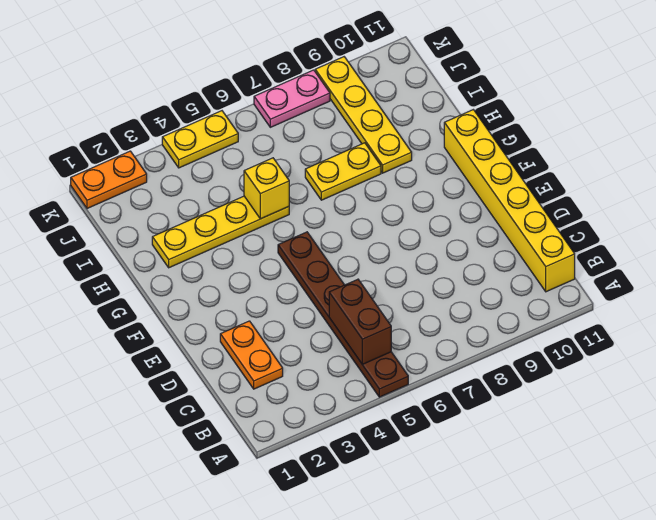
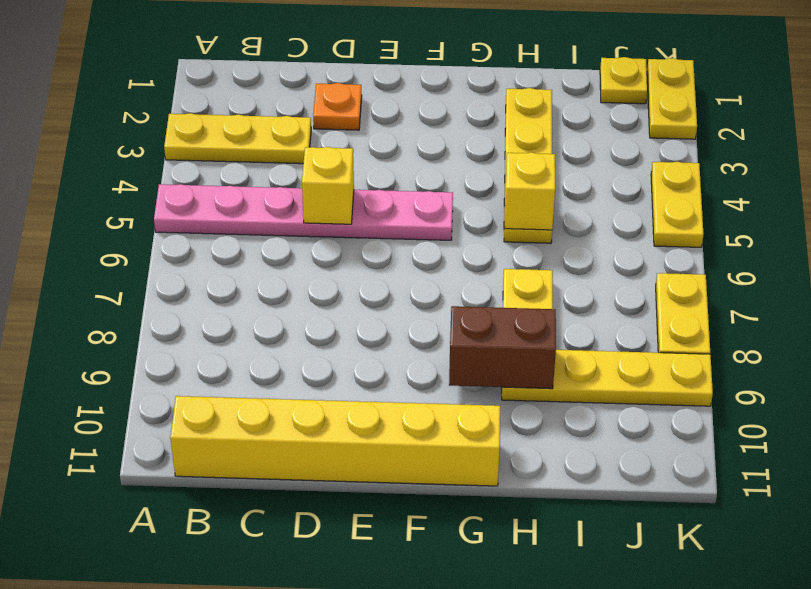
none -> yellow plate A3:C3 level 1
brown plate A5:F5 level 1 -> pink plate A5:F5 level 1
brown brick B5:C5 level 2 -> brown brick G9:H9 level 2
orange plate C2:D2 level 1 -> orange plate D2 level 1
none -> yellow brick D5 level 2
none -> yellow plate J1 level 1
orange plate K1:K2 level 1 -> yellow plate K1:K2 level 1
pink plate K7:K8 level 1 -> yellow plate K7:K8 level 1

